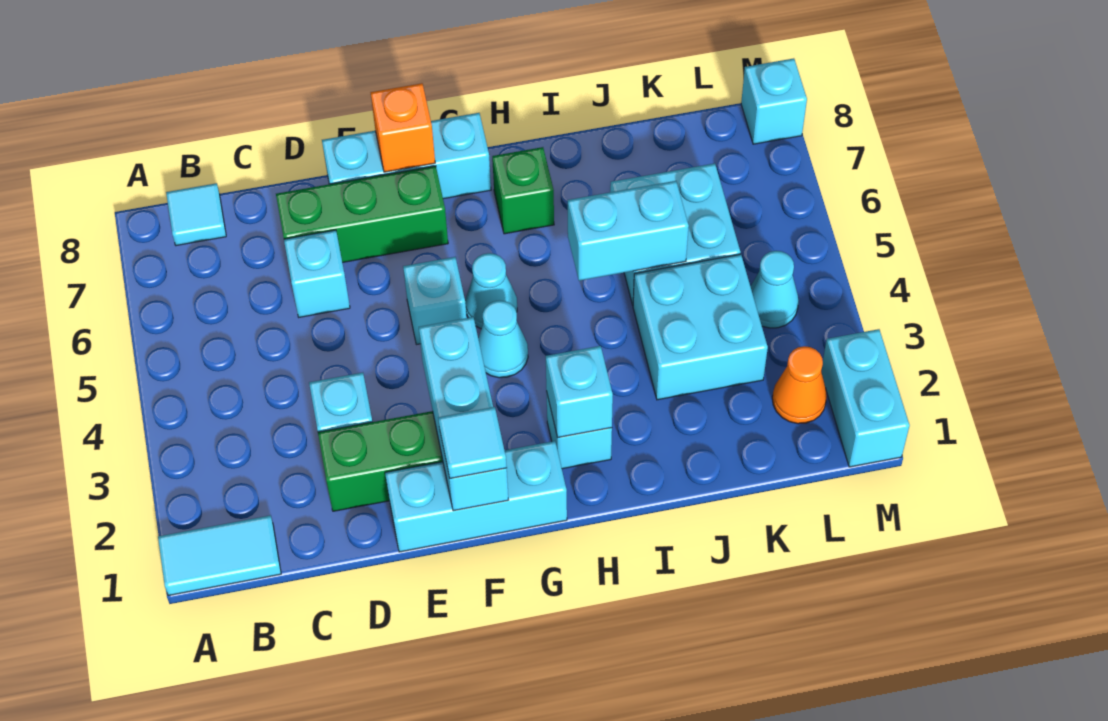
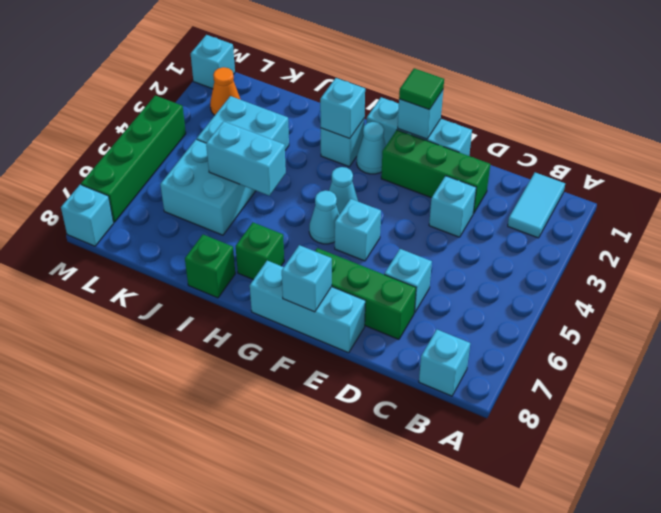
cyan tile A1:B1 level 1 -> cyan tile B1:B2 level 1
cyan tile B8 level 1 -> cyan brick B8 level 1
cyan brick F1:F3 level 2 -> cyan brick F1 level 2
cyan tile F1 level 3 -> green tile F1 level 3
orange brick F8 level 2 -> cyan brick F8 level 2
none -> green brick I8 level 1
cyan cone L4 level 1 -> cyan cone G2 level 1
cyan brick M1:M2 level 1 -> cyan brick M1 level 1
none -> green brick M4:M7 level 1

